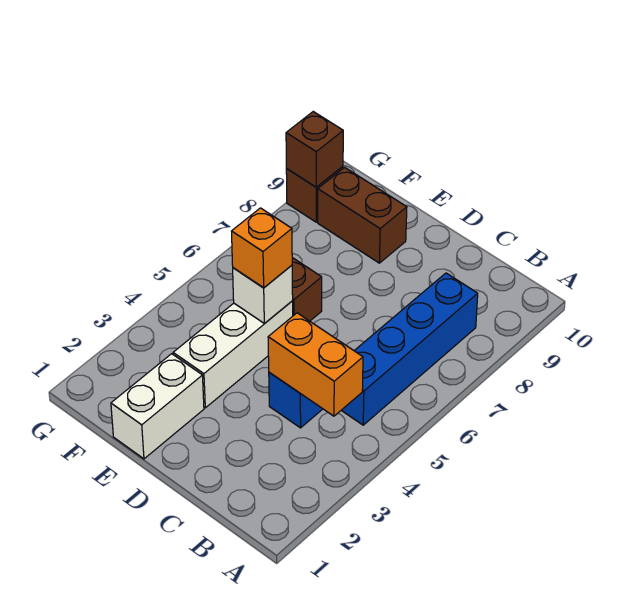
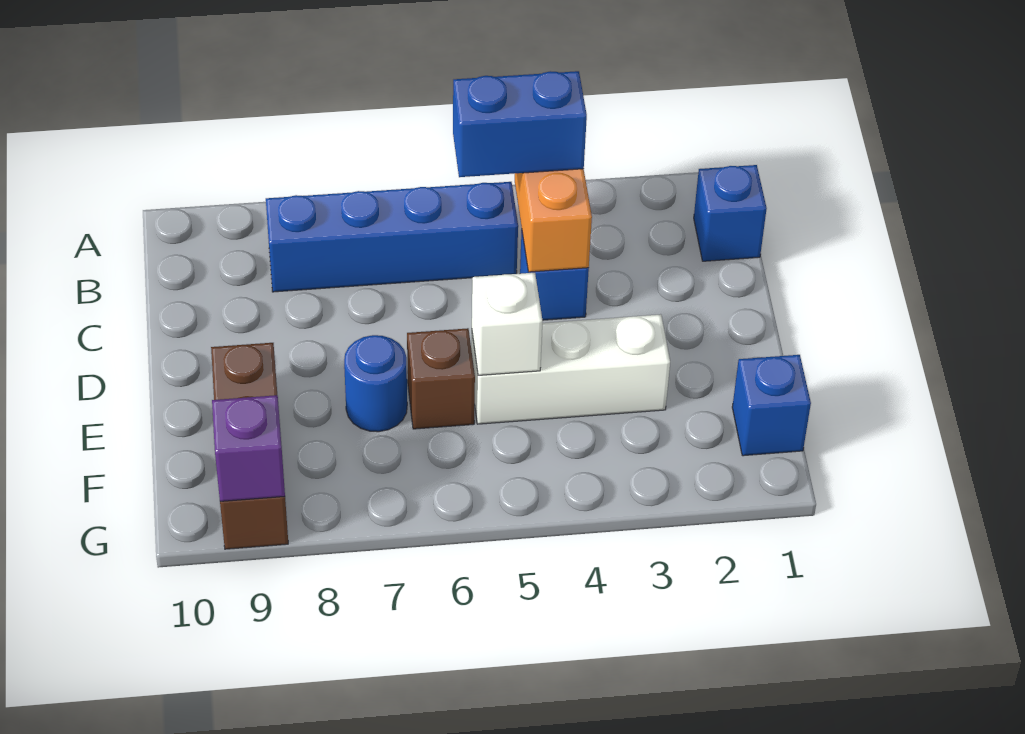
none -> blue brick B1 level 1
none -> blue brick B4:B5 level 3
white brick E1:E2 level 1 -> none
orange brick E5 level 3 -> none
none -> blue round brick E7 level 1
none -> blue brick F1 level 1
brown brick G9 level 2 -> purple brick G9 level 2

